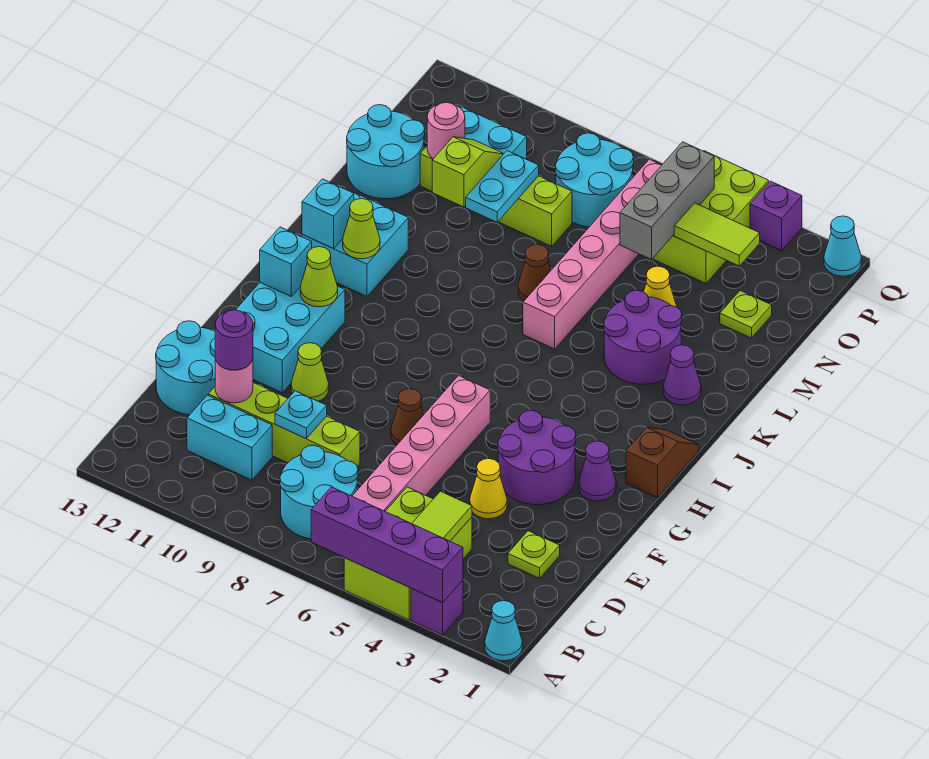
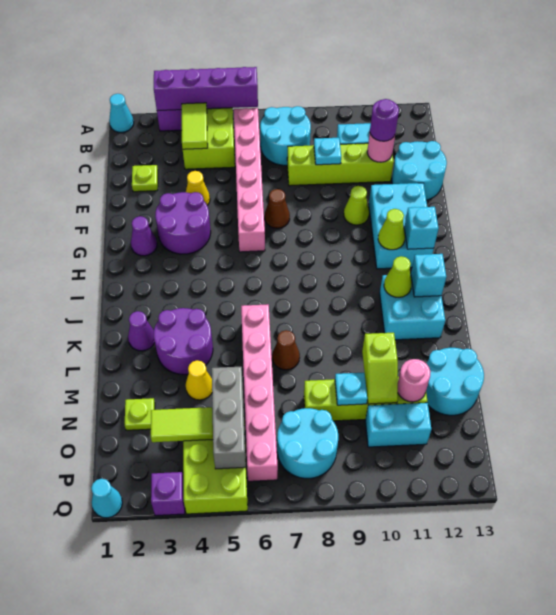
brown slope H1:I1 level 1 top H -> none
cyan plate M9:N9 level 2 -> cyan plate N9 level 2

